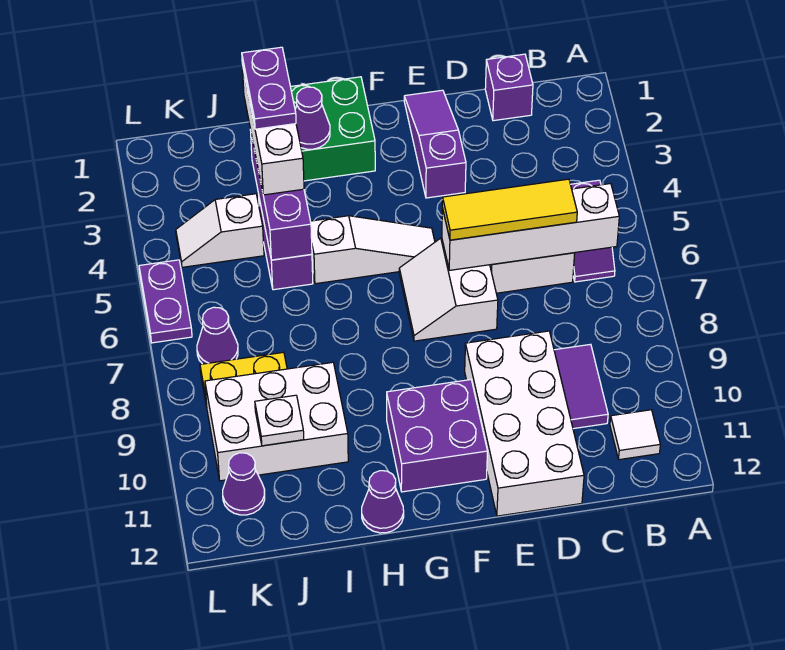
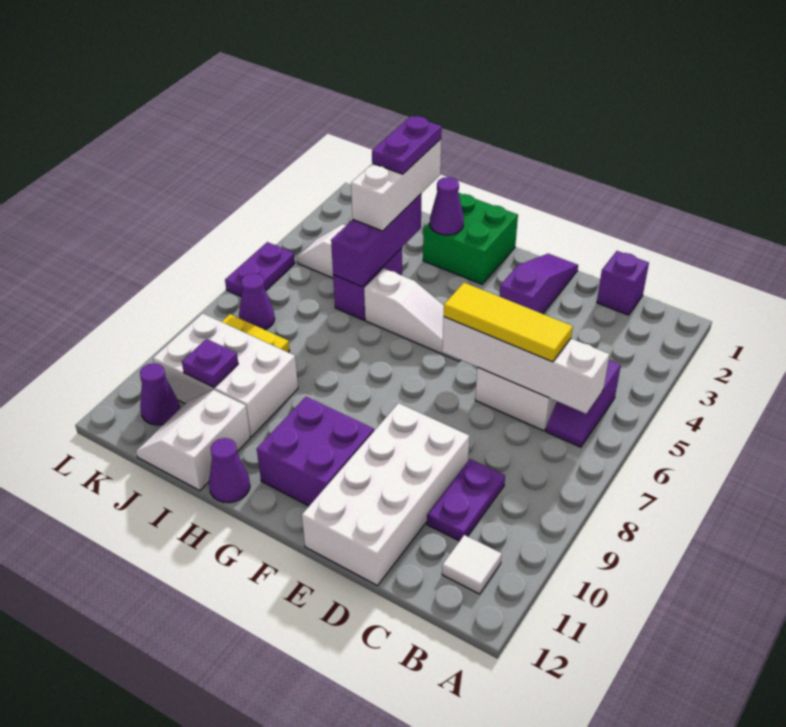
purple tile C9:C10 level 1 -> purple plate C9:C10 level 1
white slope E6:F7 level 1 top E -> white slope I11:J12 level 1 top I
white plate J10 level 2 -> purple plate J10 level 2

